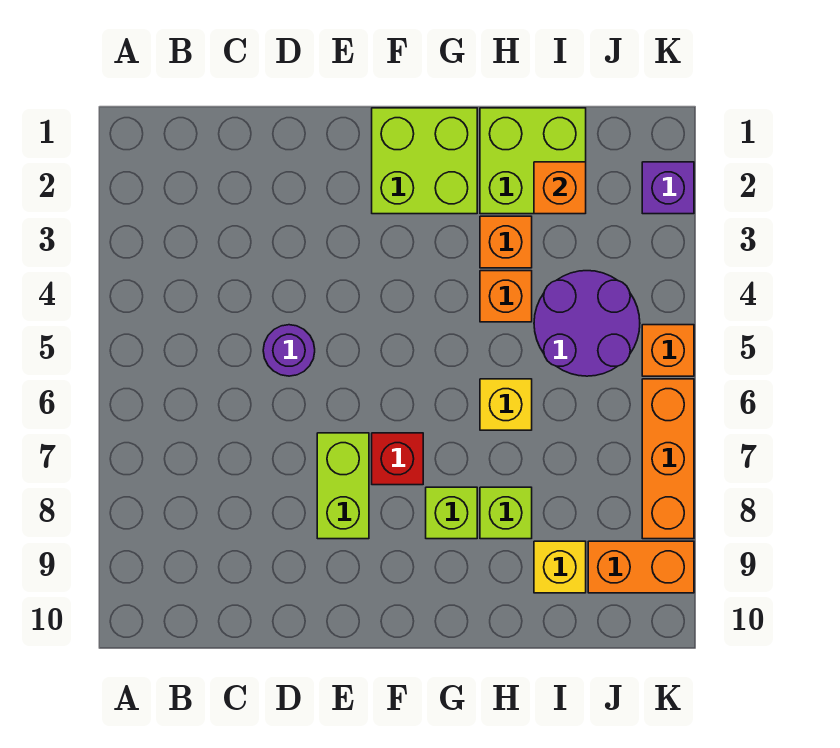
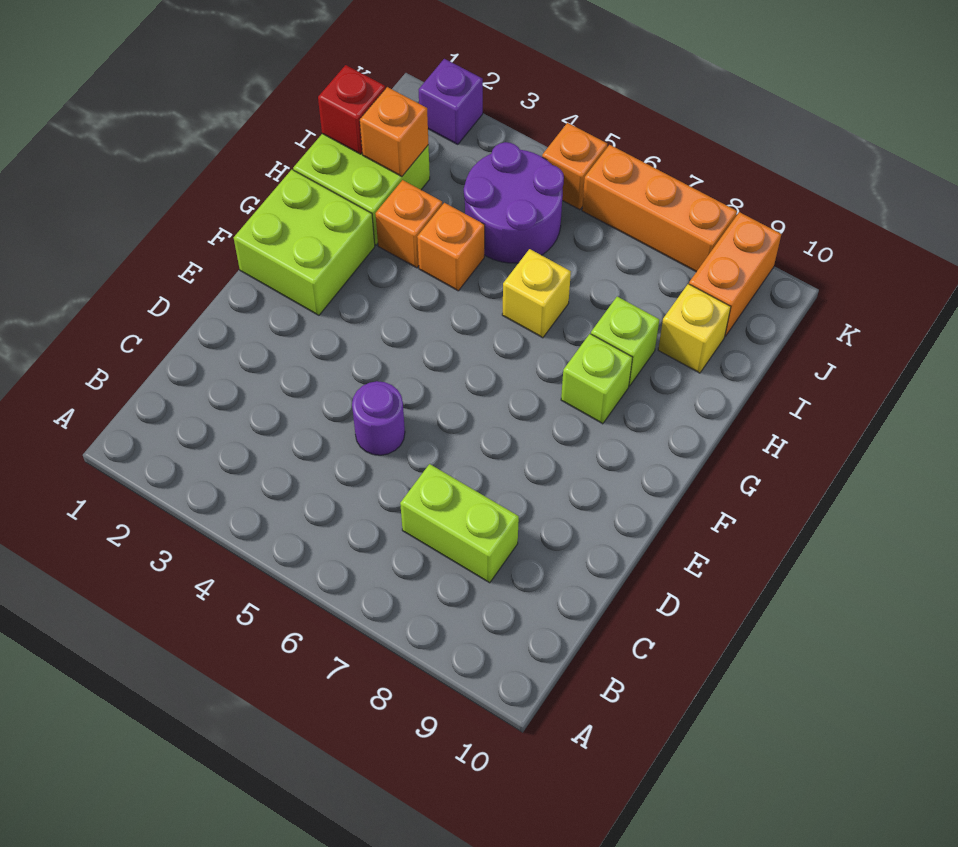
lime brick E7:E8 level 1 -> lime brick C7:C8 level 1
red brick F7 level 1 -> red brick I1 level 2

